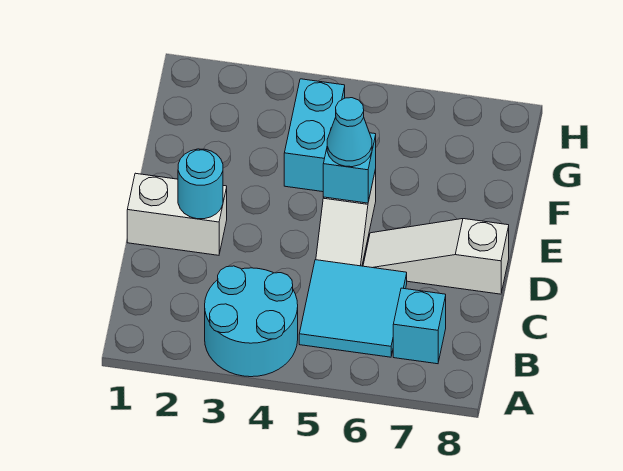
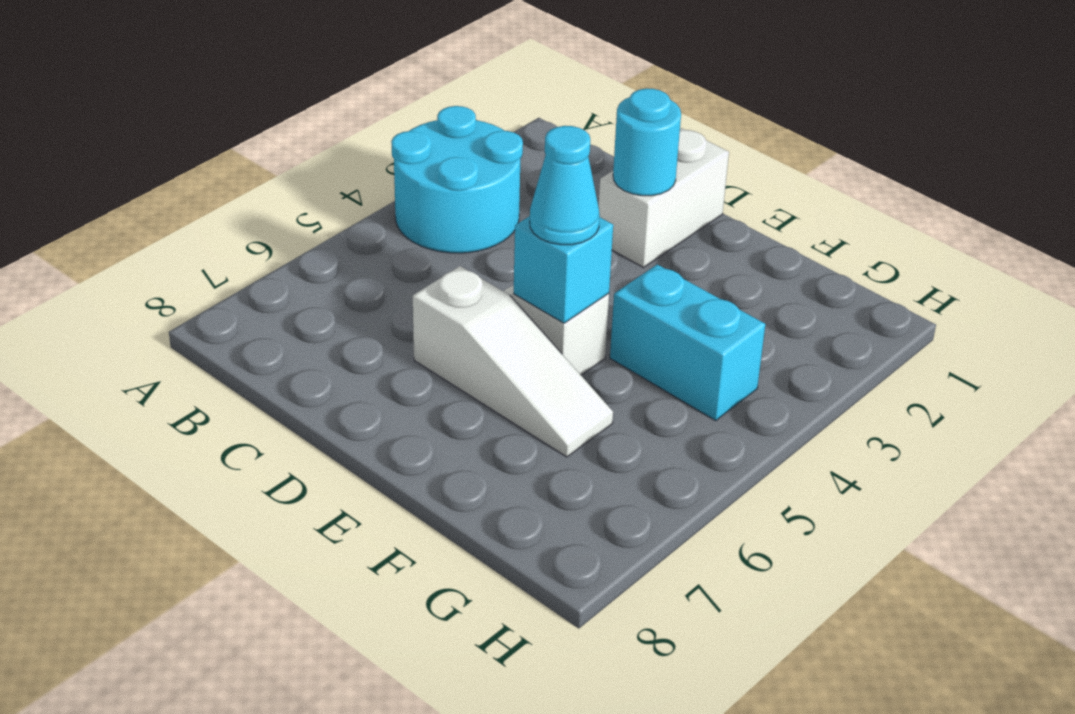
cyan tile B5:C6 level 1 -> none
cyan brick B7 level 1 -> none
white slope D6:D8 level 1 top 8 -> white slope D6:F6 level 1 top D

